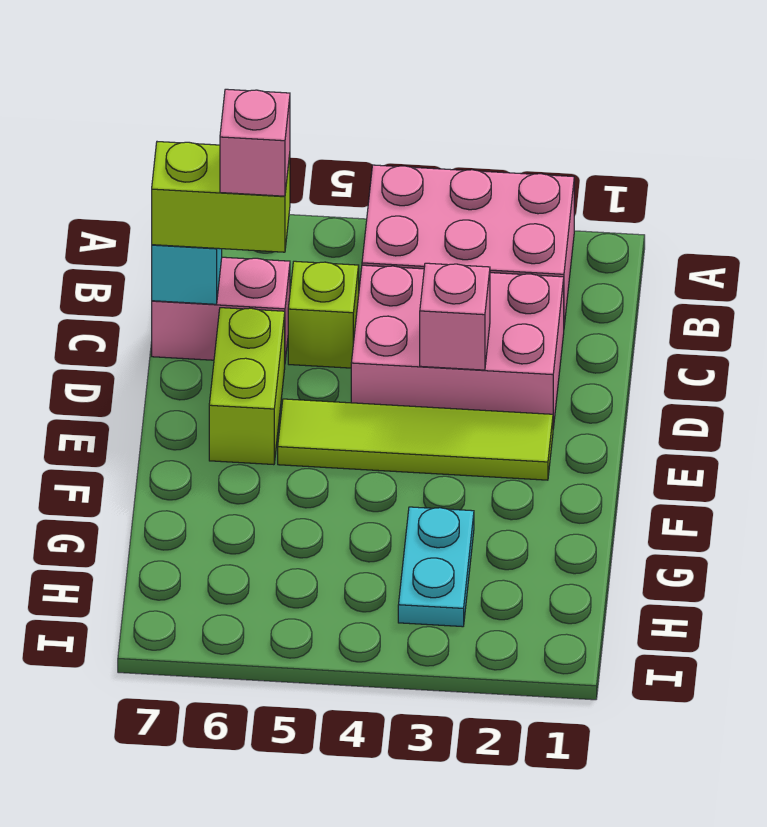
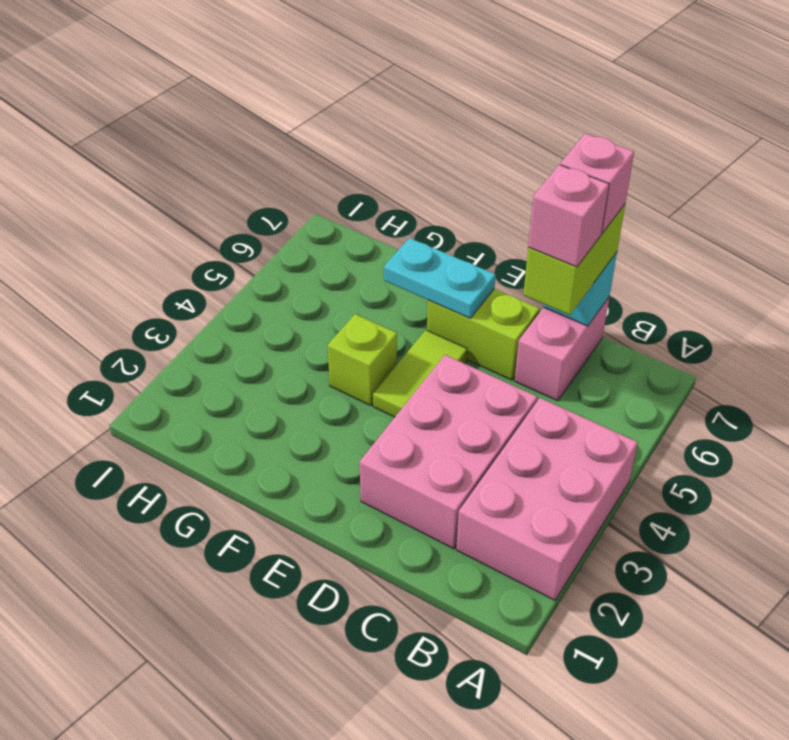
lime brick C5 level 1 -> lime brick F4 level 1
pink brick D3 level 2 -> pink brick C7 level 4
lime tile E2:E5 level 1 -> lime tile E4:E5 level 1
cyan plate G3:H3 level 1 -> cyan plate E6:F6 level 2

